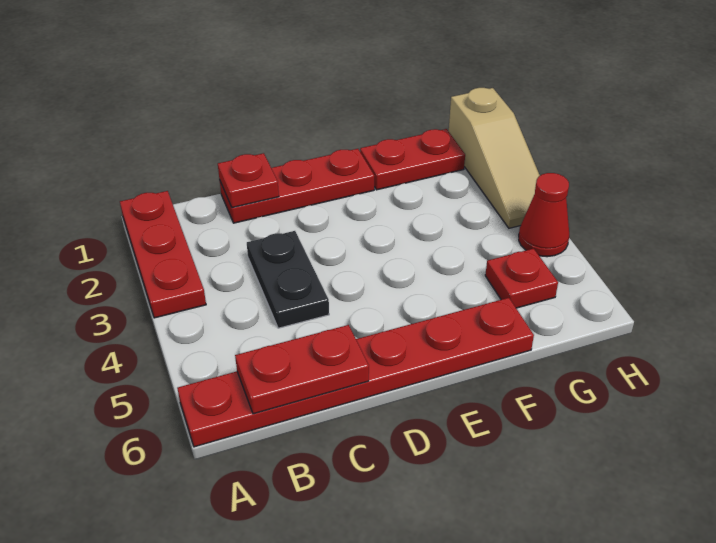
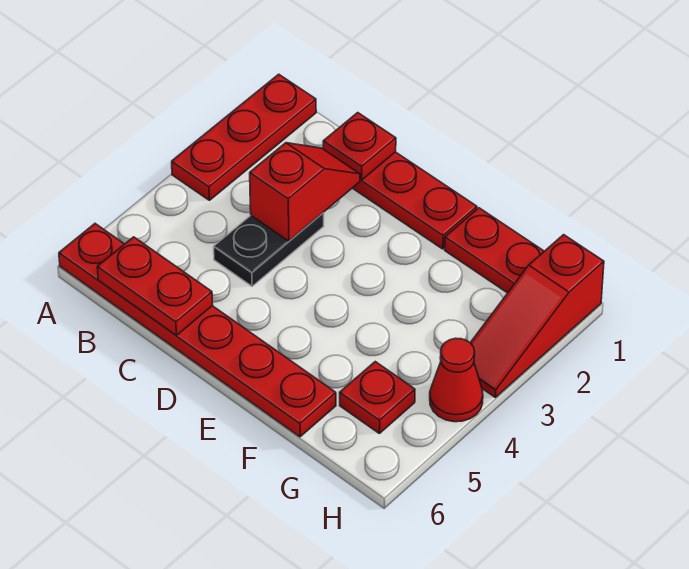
none -> red slope C2:C3 level 2 top 3
tan slope H1:H3 level 1 top 1 -> red slope H1:H3 level 1 top 1

